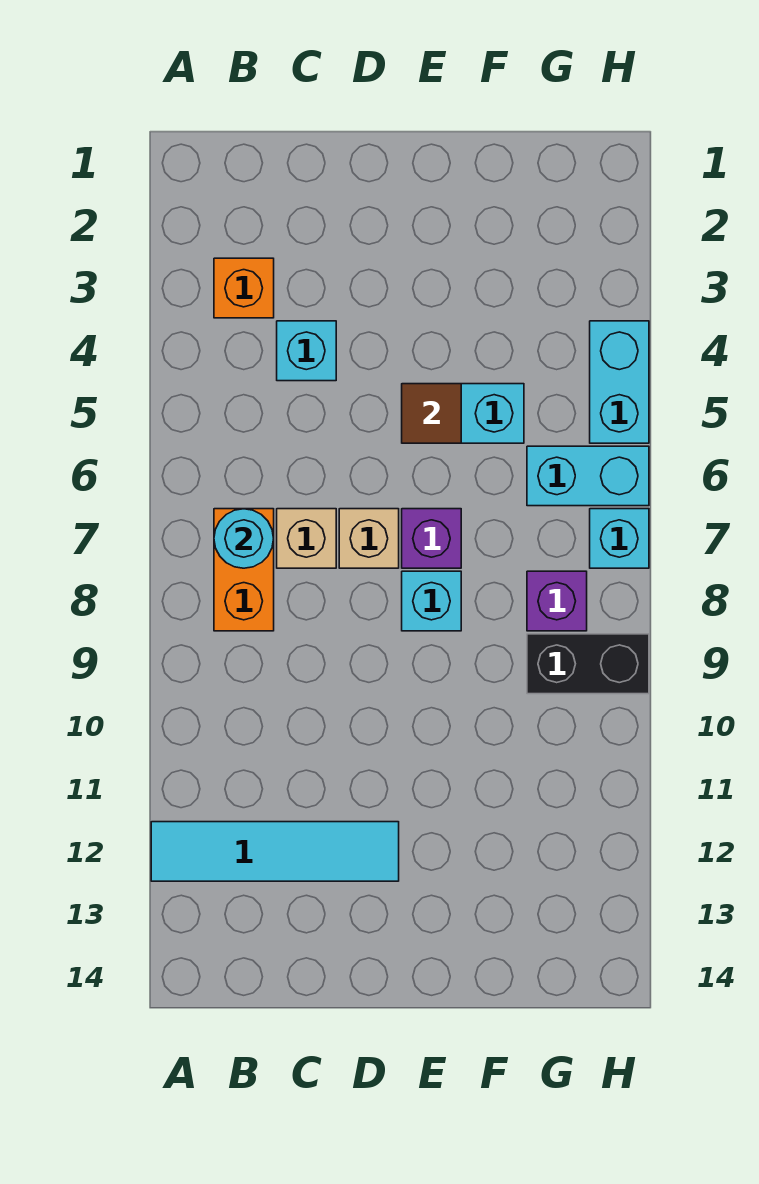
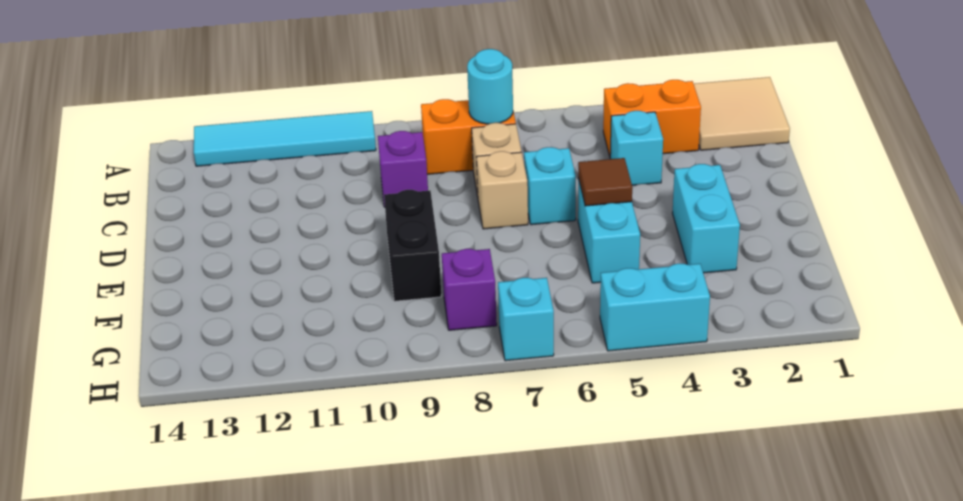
none -> tan tile A1:B2 level 1
cyan tile A12:D12 level 1 -> cyan tile A10:A13 level 1
orange brick B3 level 1 -> orange brick B3:B4 level 1
purple brick E7 level 1 -> purple brick C9 level 1
cyan brick E8 level 1 -> cyan brick D6 level 1
cyan brick G6:H6 level 1 -> cyan brick E3:F3 level 1
black brick G9:H9 level 1 -> black brick E9:F9 level 1

